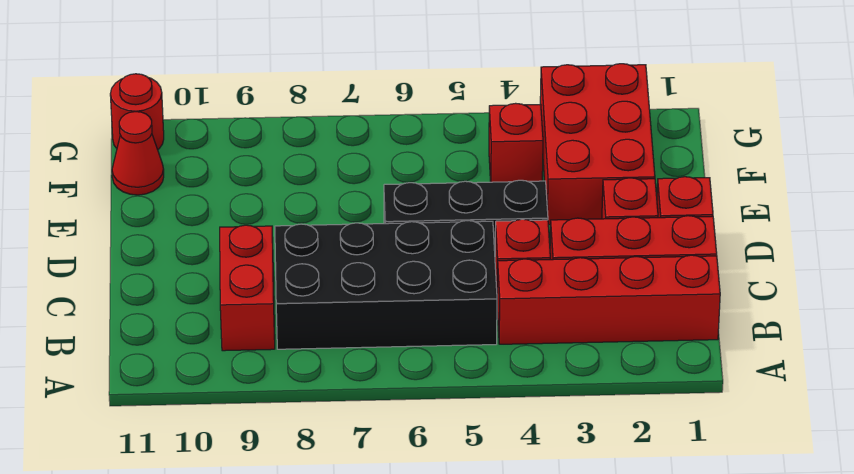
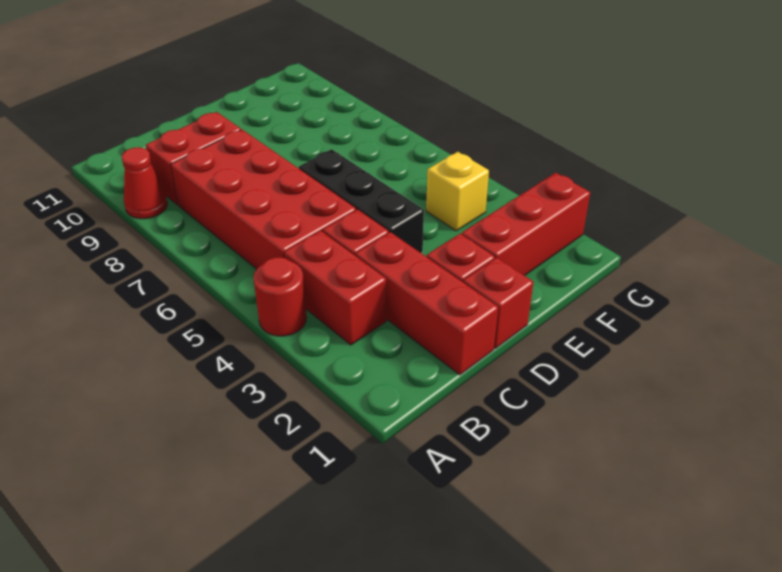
red brick B1:B4 level 1 -> red brick B3:B4 level 1
black brick B5:C8 level 1 -> red brick B5:C8 level 1
red brick E2:G3 level 1 -> red brick E2:G2 level 1
red brick F4 level 1 -> yellow brick F4 level 1
red cone F11 level 1 -> red cone A9 level 1
red round brick G11 level 1 -> red round brick A4 level 1

